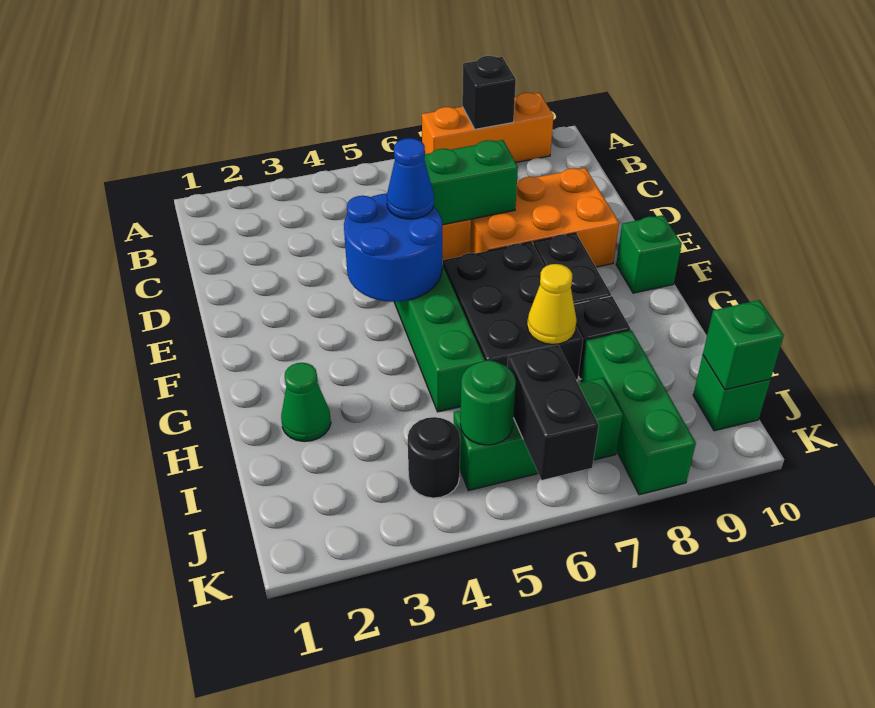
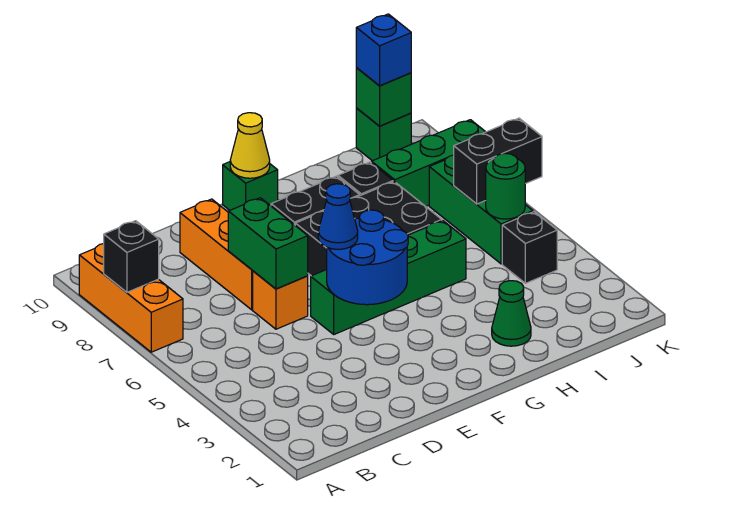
orange brick D7:E9 level 1 -> orange brick D7:D9 level 1
yellow cone H7 level 2 -> yellow cone F10 level 2
black round brick J4 level 1 -> black brick J4 level 1
none -> blue brick J10 level 3

